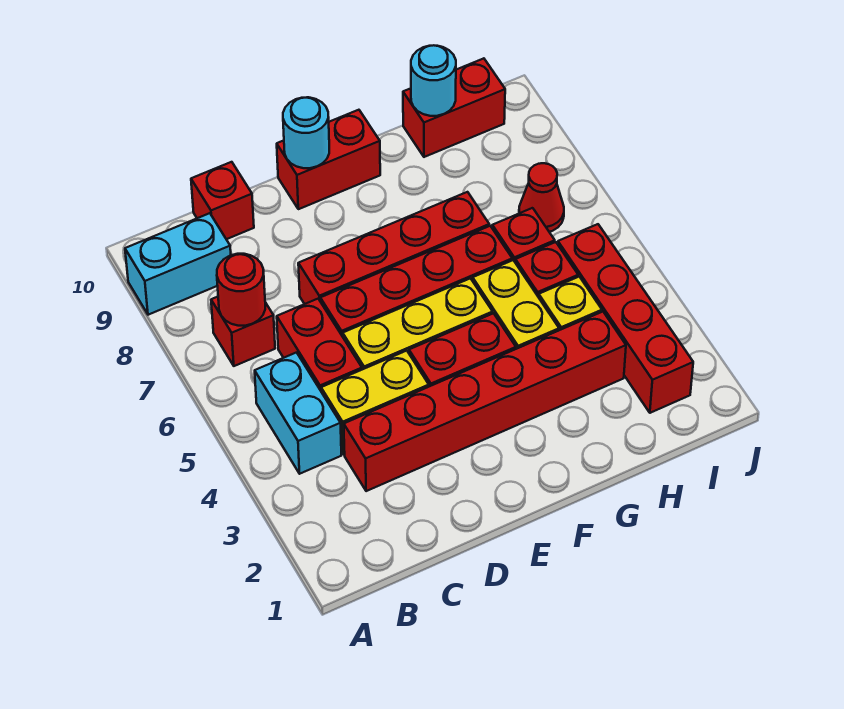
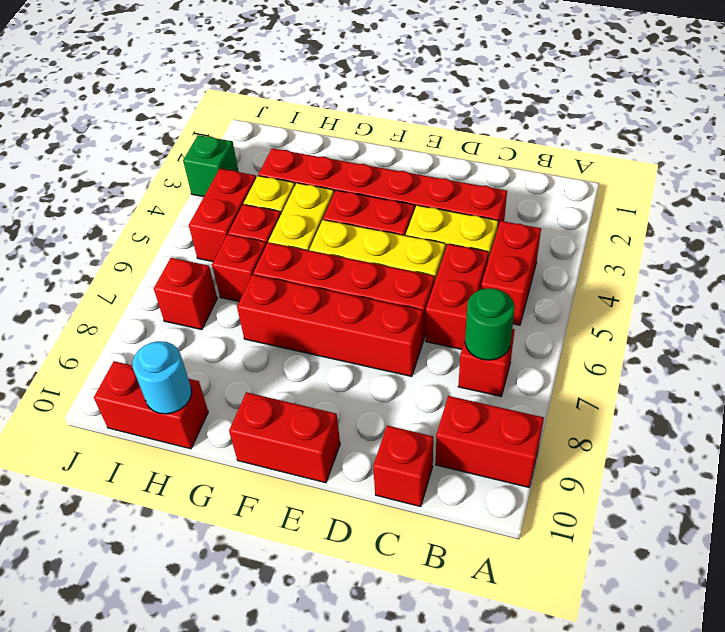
cyan brick A9:B9 level 1 -> red brick A9:B9 level 1
cyan brick B4:B5 level 1 -> red brick B4:B5 level 1
red round brick B7 level 2 -> green round brick B7 level 2
cyan round brick E10 level 2 -> none
red brick I2:I5 level 1 -> red brick I4:I5 level 1
red cone I7 level 1 -> red brick I7 level 1
none -> green brick J3 level 1

